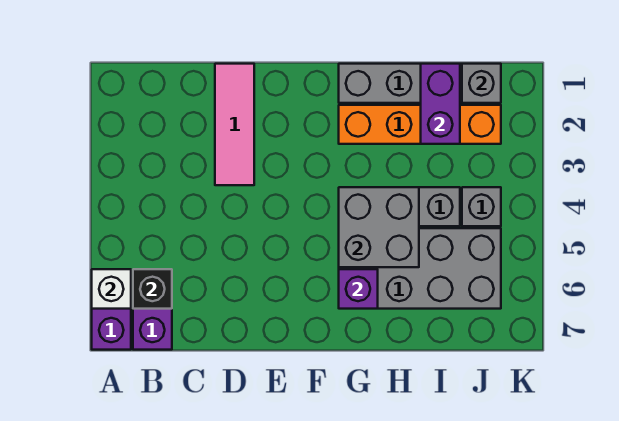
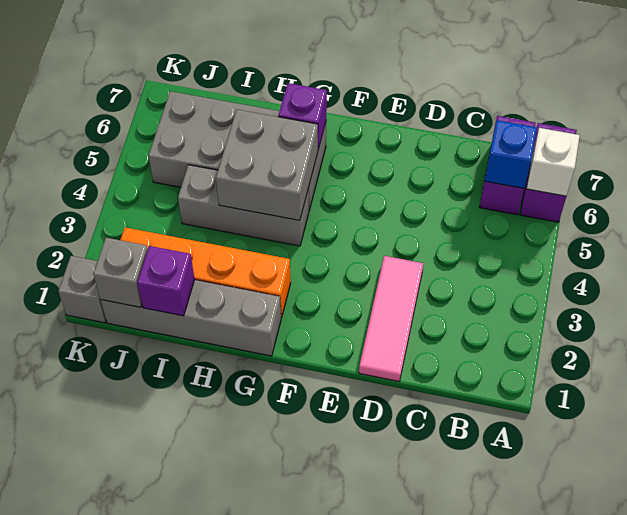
black brick B6 level 2 -> blue brick B6 level 2
purple brick I1:I2 level 2 -> purple brick I1 level 2
grey brick J4 level 1 -> grey brick K1 level 1

